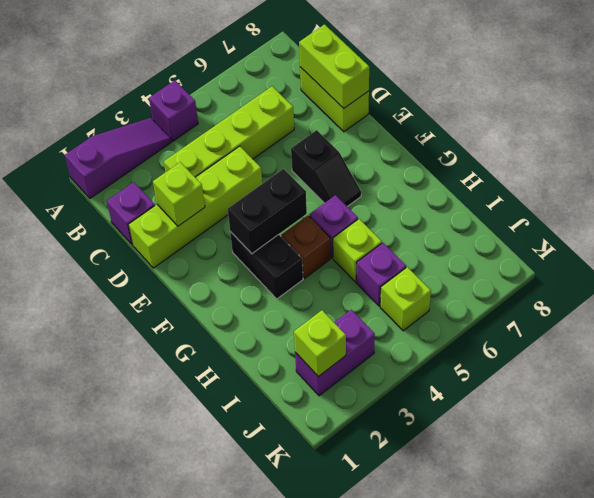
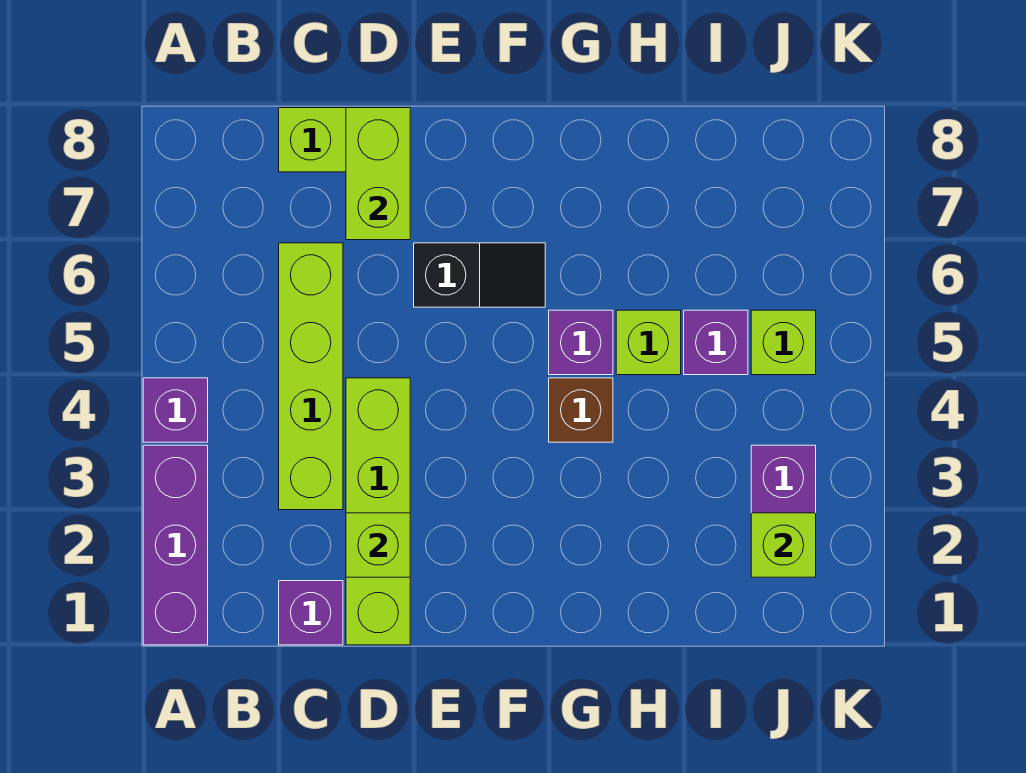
purple slope A1:A3 level 1 top 1 -> purple brick A1:A3 level 1
lime brick C8:D8 level 2 -> lime brick D7:D8 level 2
black brick F3:G3 level 1 -> none
black brick F3:F4 level 2 -> none

